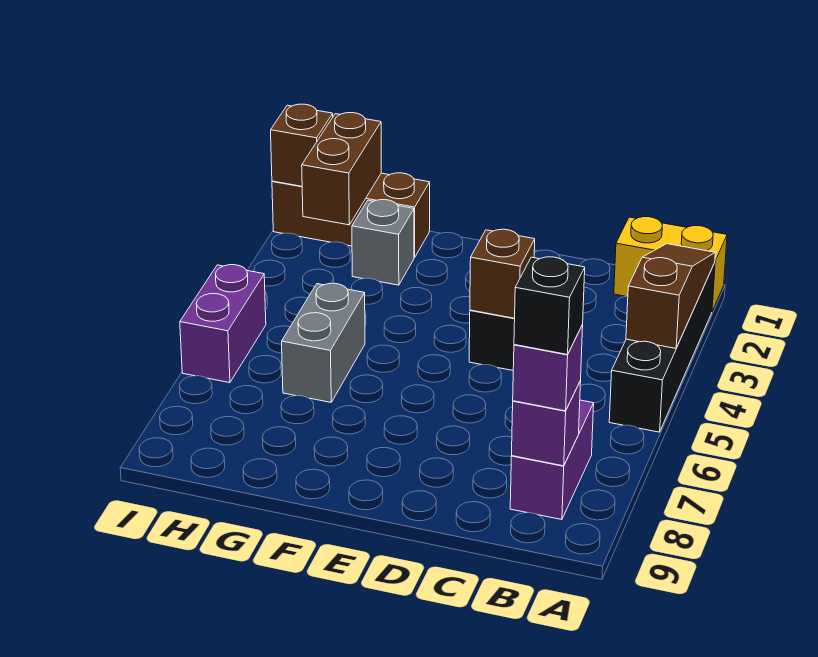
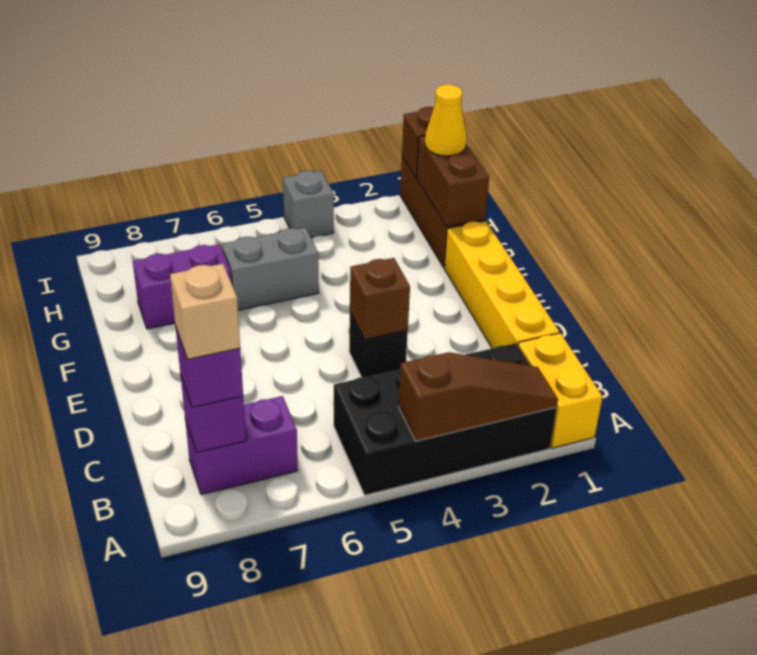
black brick A2:A5 level 1 -> black brick A2:B5 level 1
black brick B8 level 4 -> tan brick B8 level 4
none -> yellow brick C1:F1 level 1
grey brick G2 level 1 -> grey brick I4 level 1
brown brick H1:H2 level 2 -> brown brick G1:H1 level 2
none -> yellow cone H1 level 3
purple brick I5:I6 level 1 -> purple brick G7:G8 level 1

